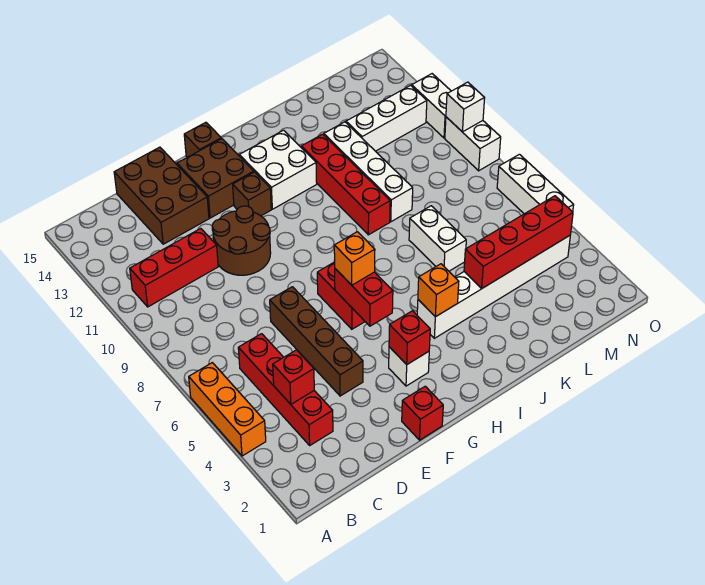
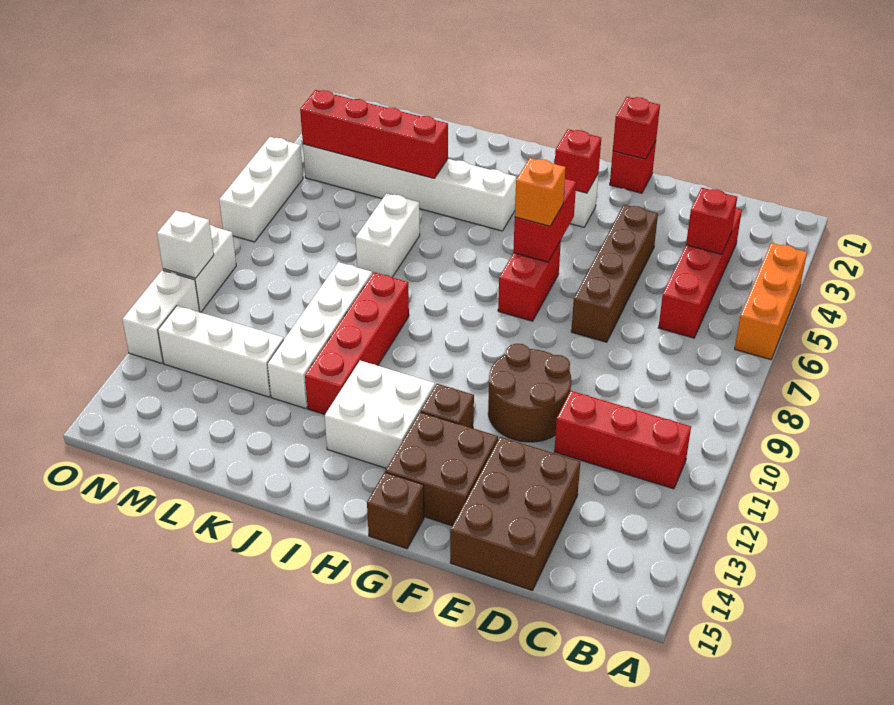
none -> red brick F1 level 2
orange brick I4 level 2 -> none

